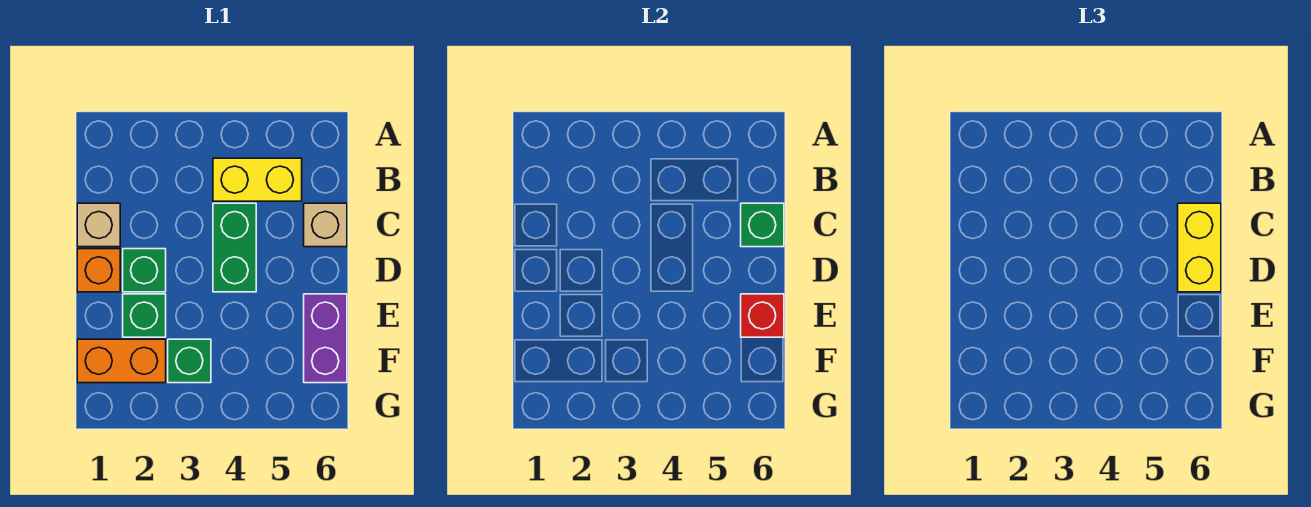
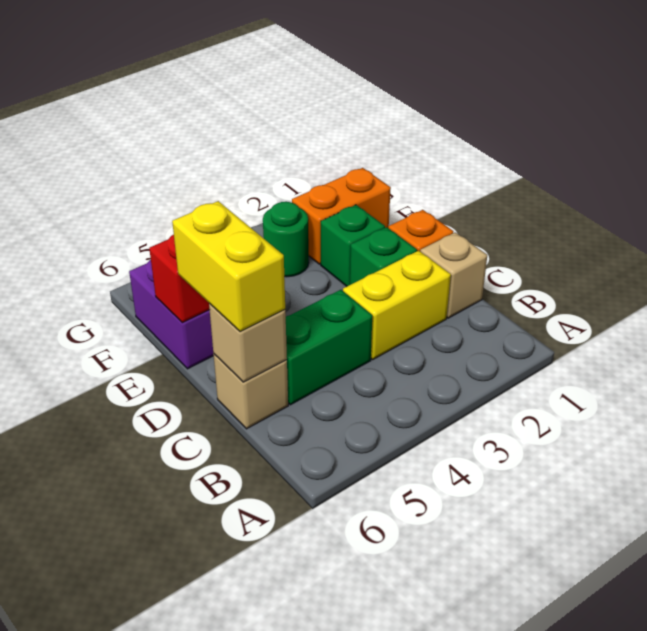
yellow brick B4:B5 level 1 -> yellow brick C2:C3 level 1
green brick C4:D4 level 1 -> green brick C4:C5 level 1
green brick C6 level 2 -> tan brick C6 level 2
green brick F3 level 1 -> green round brick F3 level 1

